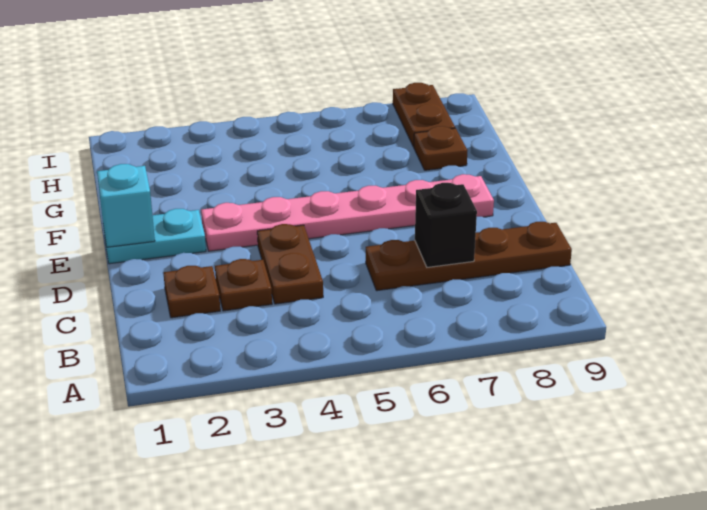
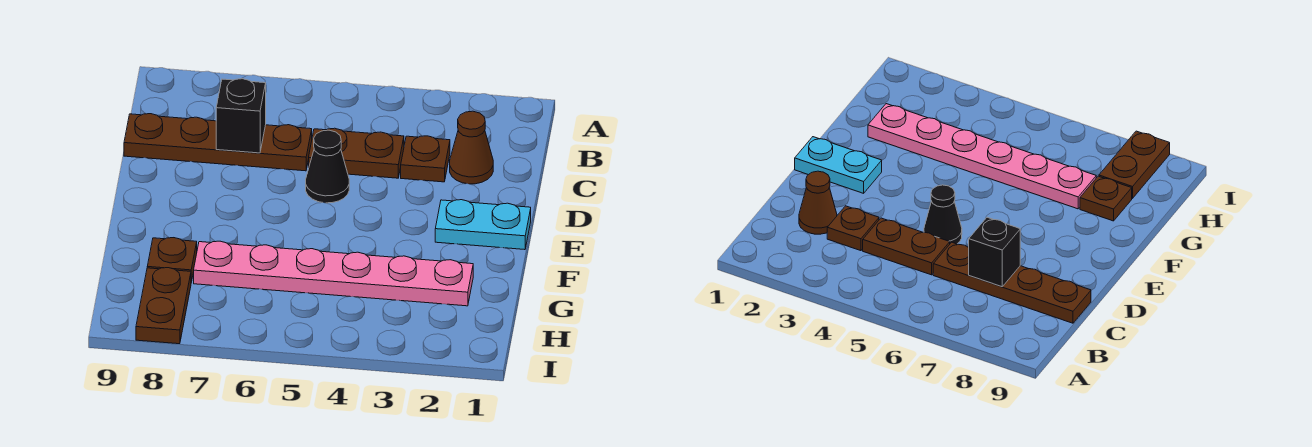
brown plate C2 level 1 -> brown cone C2 level 1
brown plate C4:D4 level 1 -> brown plate C4:C5 level 1
none -> black cone D5 level 1
cyan brick E1 level 2 -> none
pink plate E3:E8 level 1 -> pink plate G2:G7 level 1

